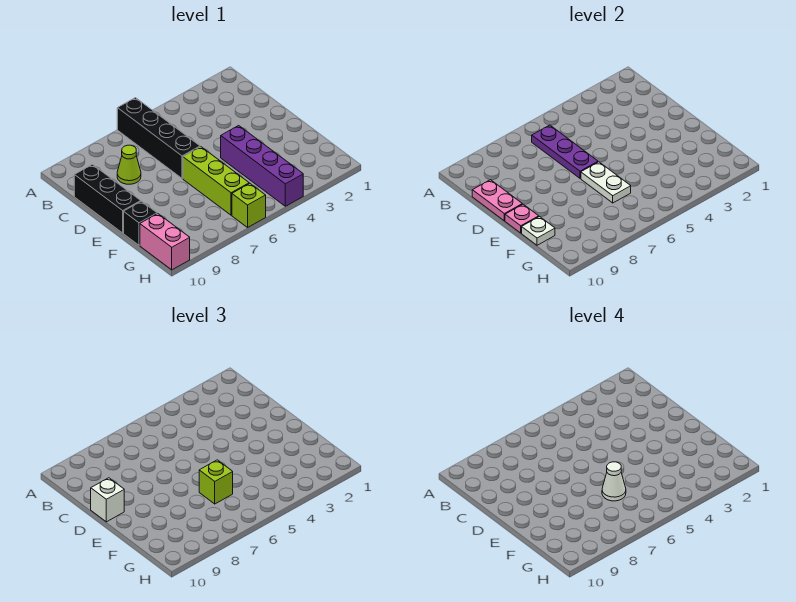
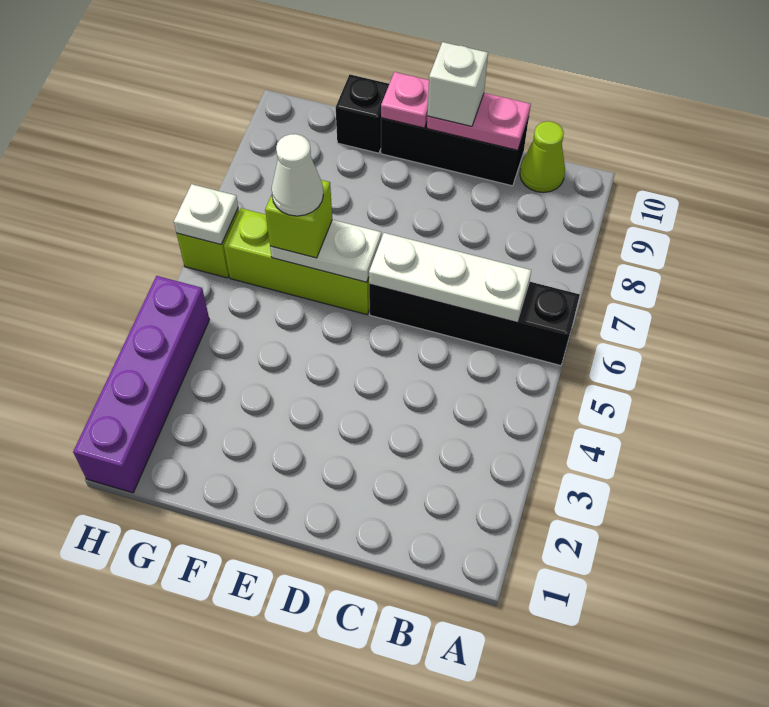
purple plate B6:D6 level 2 -> white plate B6:D6 level 2
lime cone C8 level 1 -> lime cone B10 level 1
purple brick E4:H4 level 1 -> purple brick H1:H4 level 1
white plate F10 level 2 -> white plate H6 level 2
pink brick G10:H10 level 1 -> none

